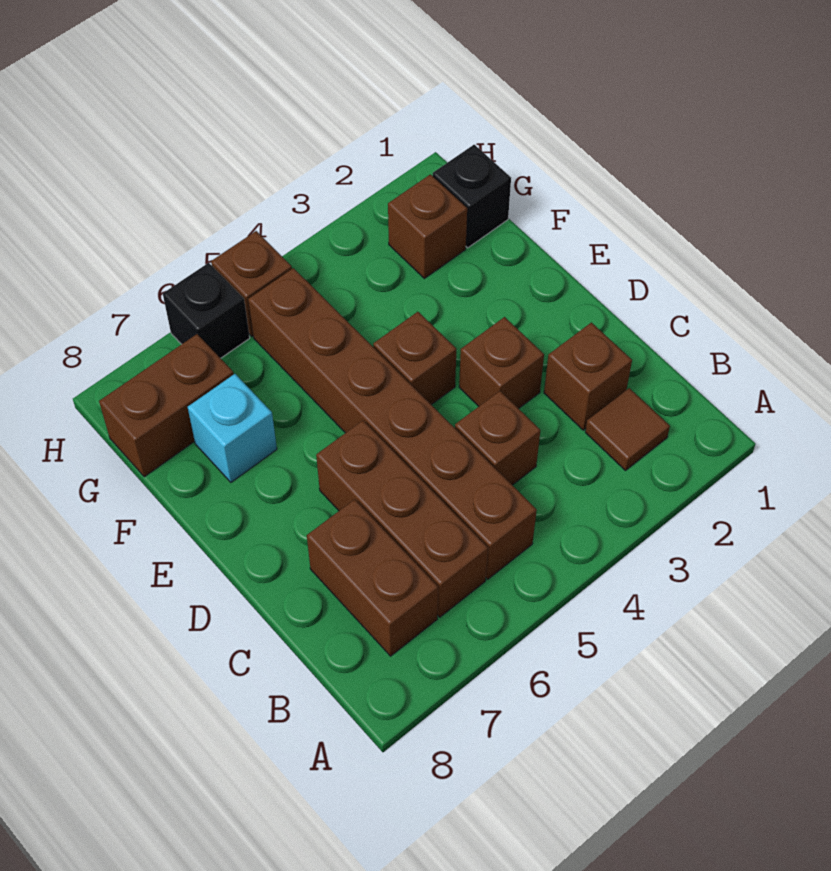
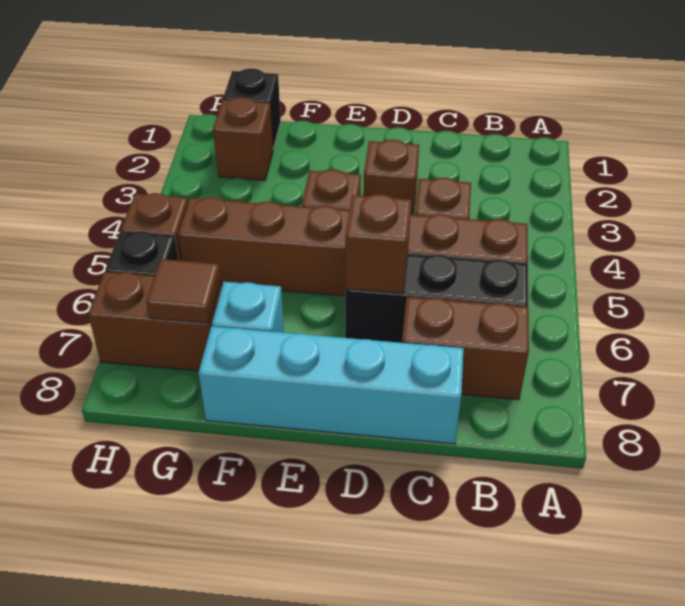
brown tile B2 level 1 -> brown tile G7 level 2
brown brick B6:D6 level 1 -> black brick B6:D6 level 1
brown brick C2 level 1 -> brown brick D6 level 2
none -> cyan brick C8:F8 level 1
brown brick G7:G8 level 1 -> brown brick G7:H7 level 1

